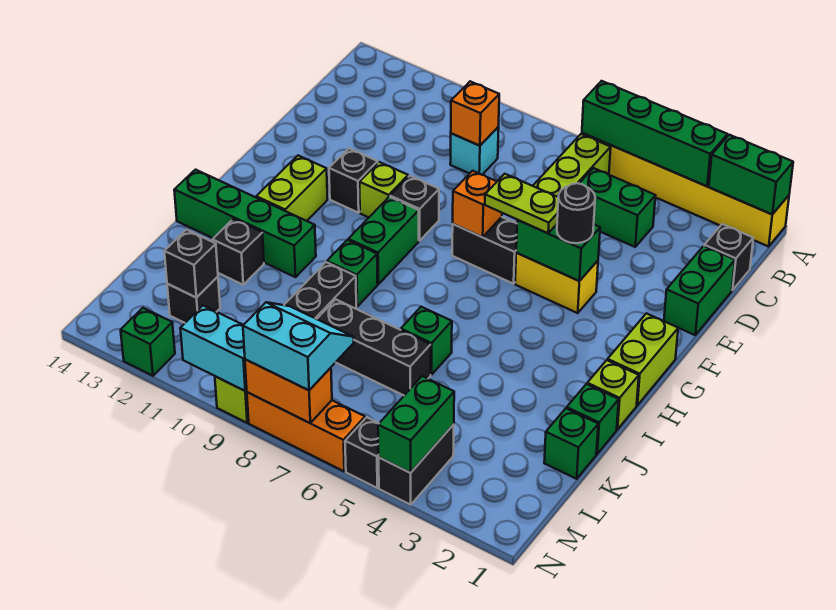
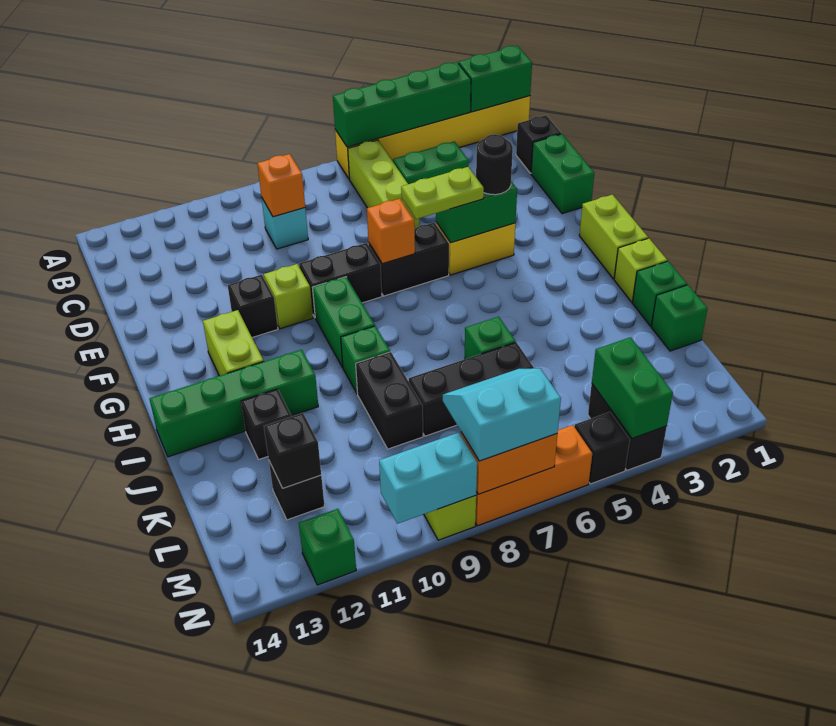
black brick F9 level 1 -> black brick F8:F9 level 1

